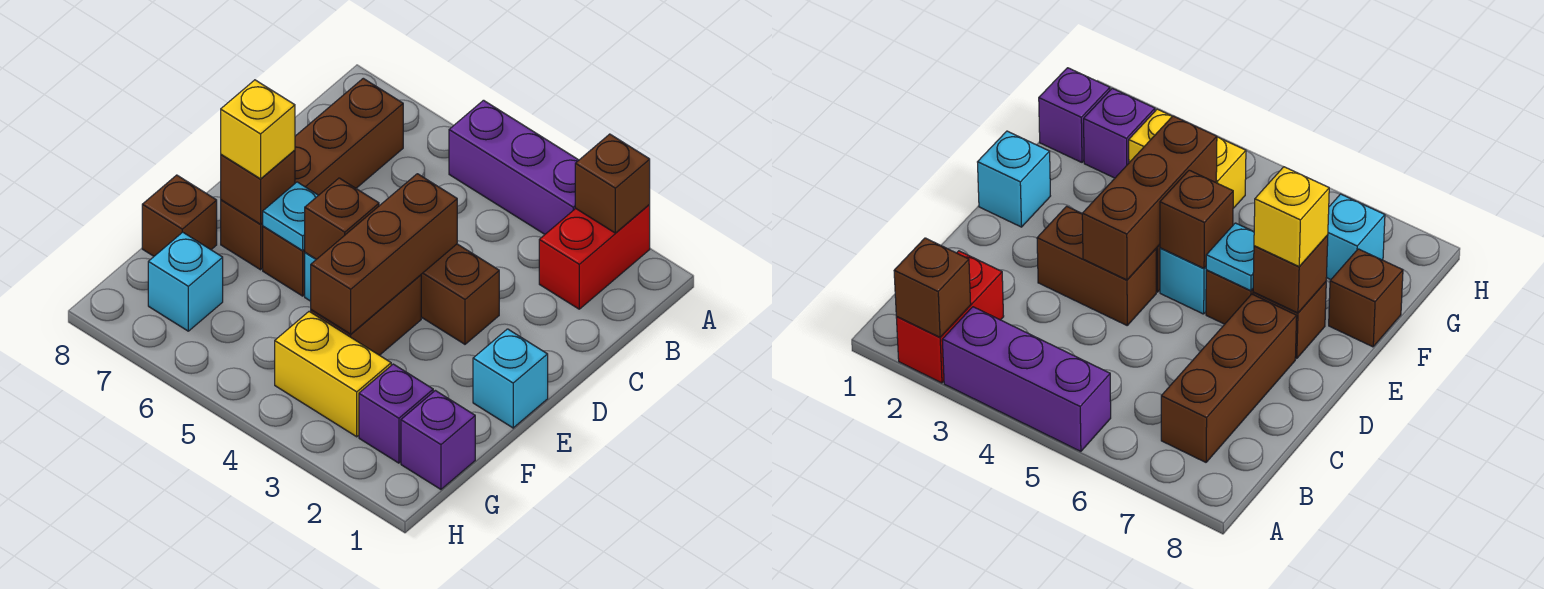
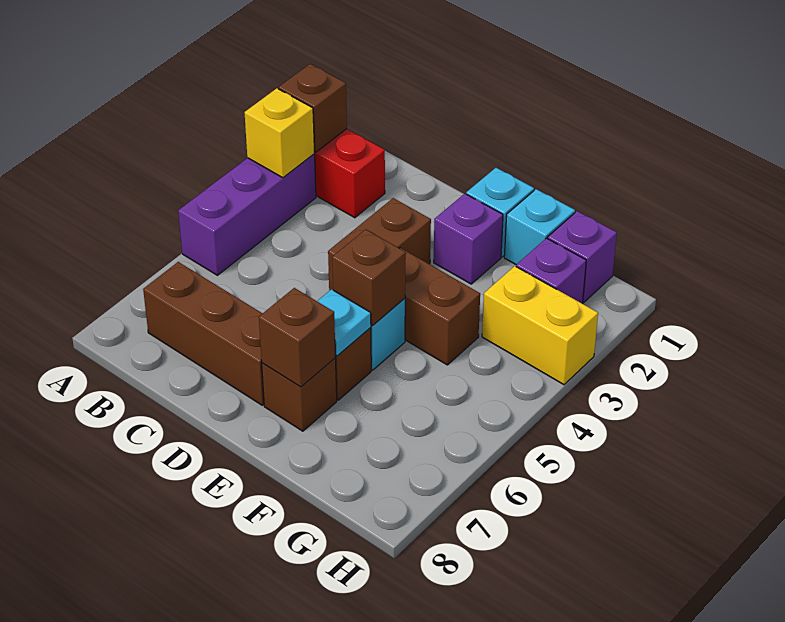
brown brick D4:F4 level 2 -> none
none -> purple brick E2 level 1
yellow brick E7 level 3 -> yellow brick A3 level 2
brown brick F8 level 1 -> none
yellow brick G3:G4 level 1 -> yellow brick G3:H3 level 1
cyan brick G7 level 1 -> cyan brick F1 level 1

